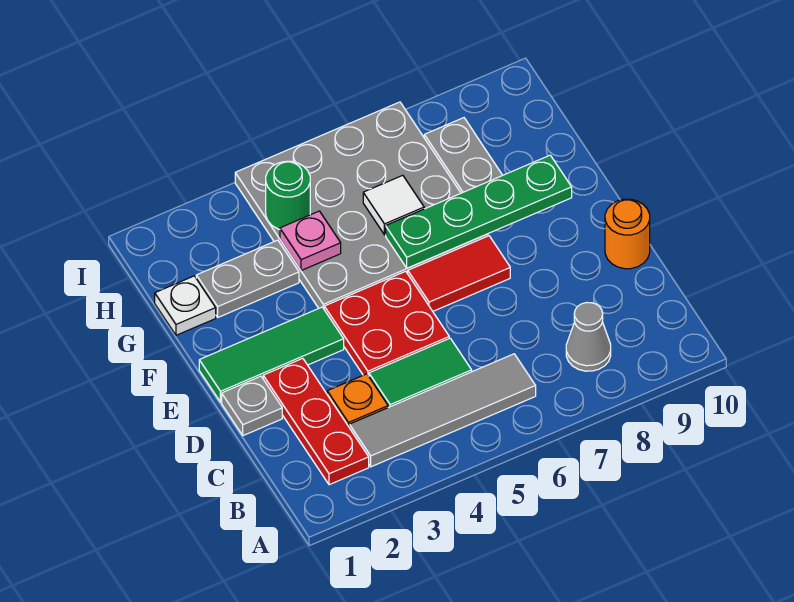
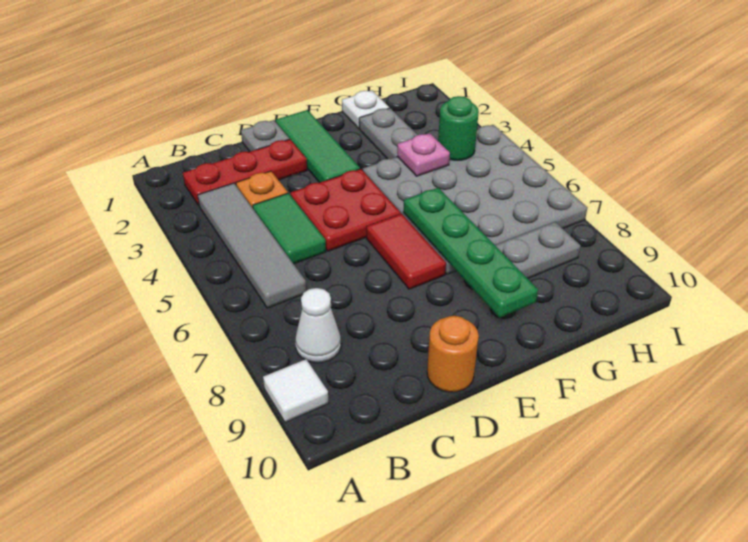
grey cone B8 level 1 -> white cone B8 level 1
white tile G6 level 2 -> white tile A9 level 1

